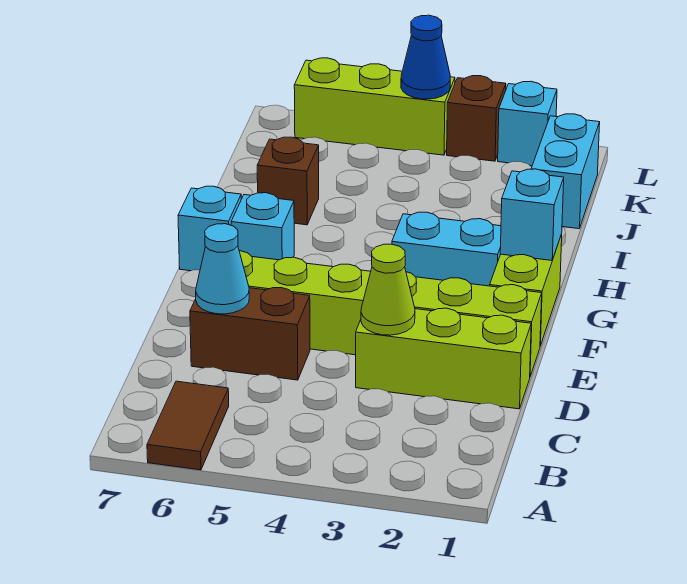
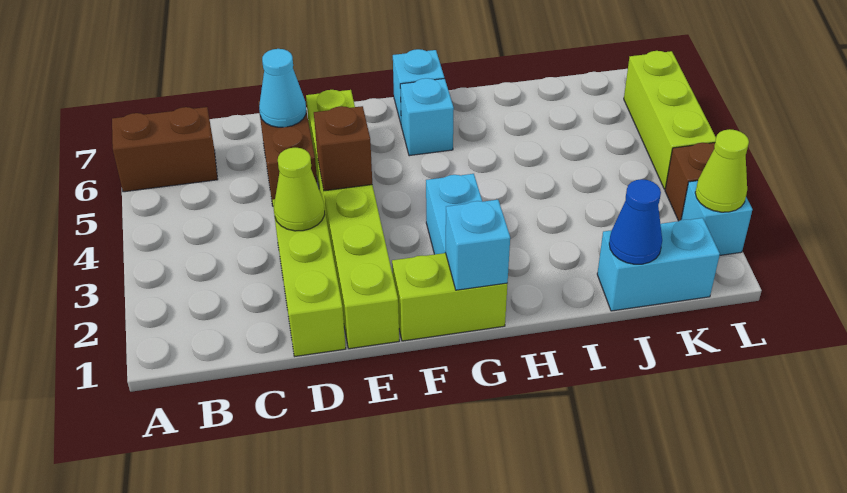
brown tile A6:B6 level 1 -> brown brick A6:B6 level 1
brown brick I6 level 1 -> brown brick E4 level 2
none -> lime cone L2 level 2
blue cone L4 level 2 -> blue cone J1 level 2

